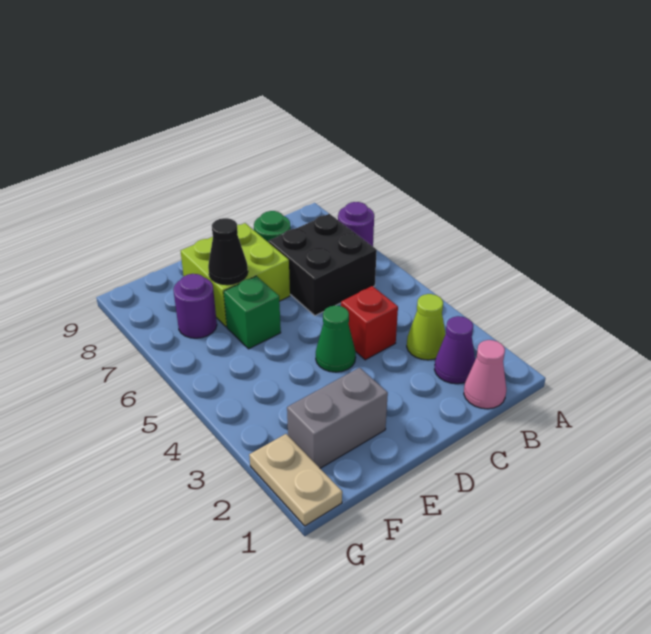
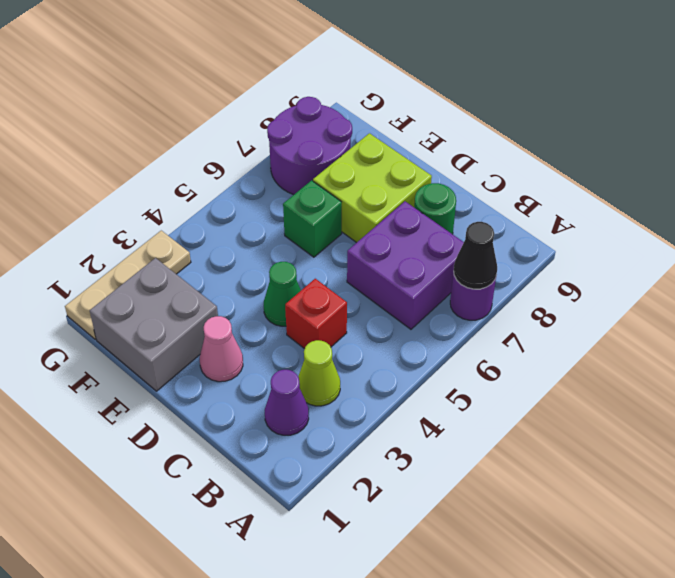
pink cone B1 level 1 -> pink cone D2 level 1
black brick B6:C7 level 1 -> purple brick B6:C7 level 1
grey brick E2:F2 level 1 -> grey brick E1:F2 level 1
black cone E7 level 2 -> black cone A7 level 2
purple round brick F7 level 1 -> purple round brick F7:G8 level 1
tan plate G1:G2 level 1 -> tan plate G1:G3 level 1

